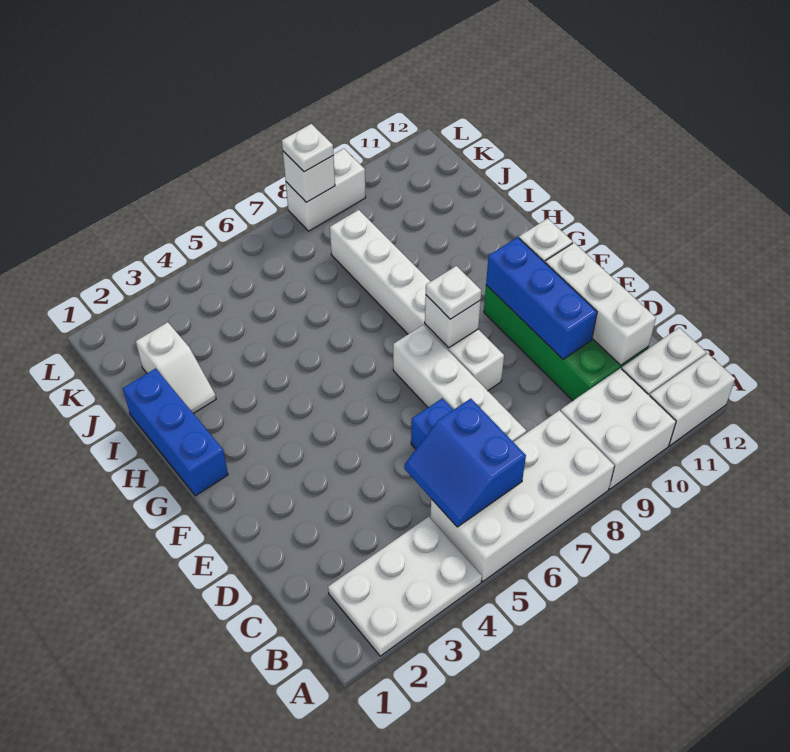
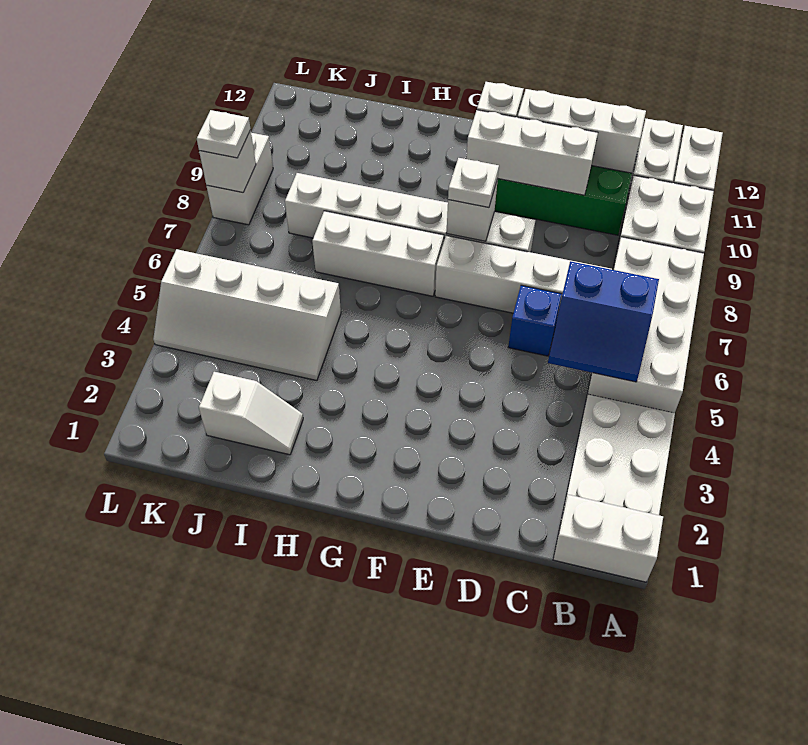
none -> white brick A1:B1 level 1
blue brick D10:F10 level 2 -> white brick D10:F10 level 2
blue brick G1:I1 level 1 -> none
none -> white brick G7:I7 level 1
none -> white slope I4:L5 level 1 top 5

